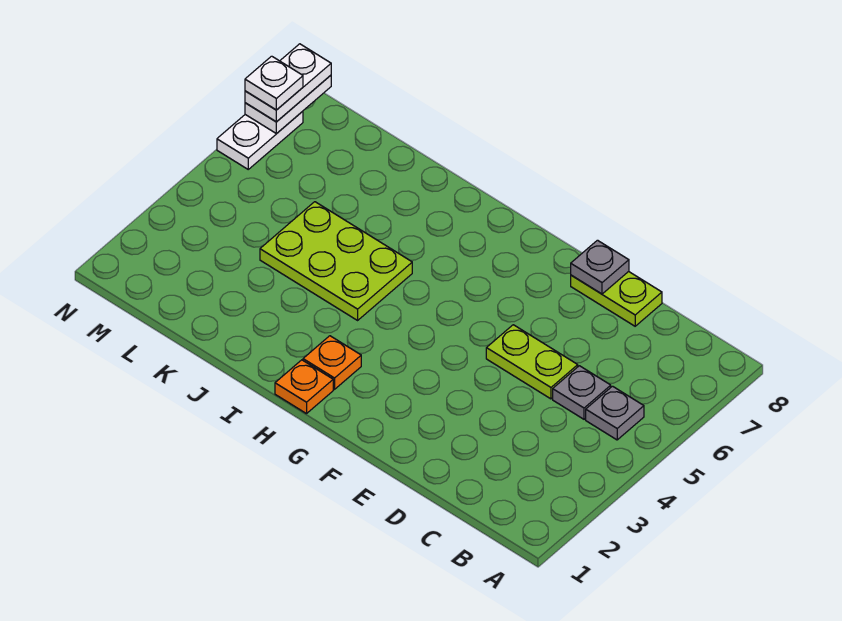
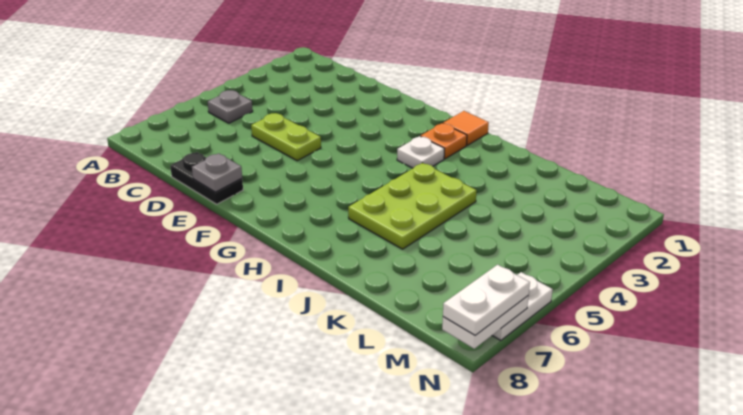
grey plate C5 level 1 -> none
lime plate D8:E8 level 1 -> black plate D8:E8 level 1
orange plate H1 level 1 -> orange tile H1 level 1
lime plate I4:K5 level 1 -> lime plate I4:J6 level 1
white plate N7 level 4 -> white plate H3 level 1

